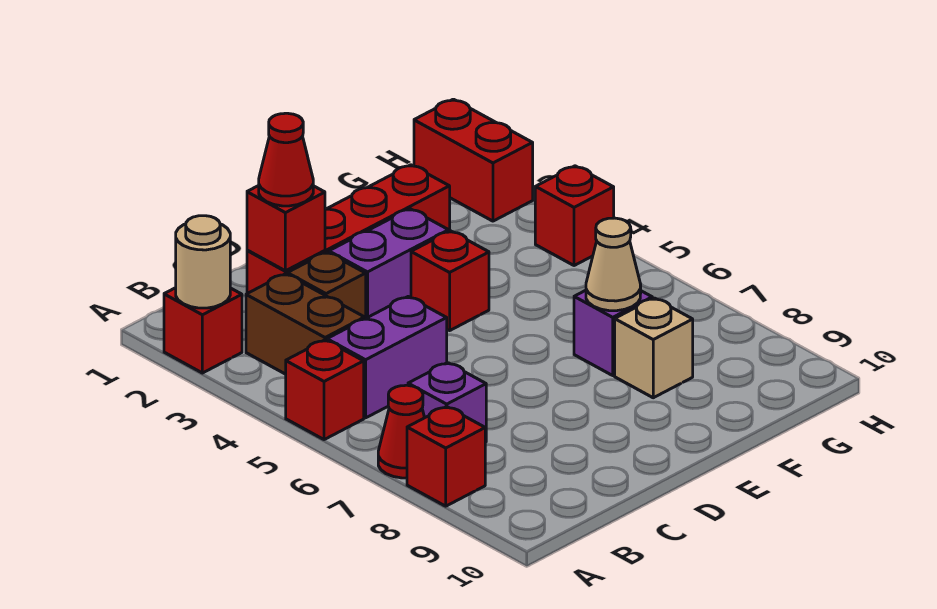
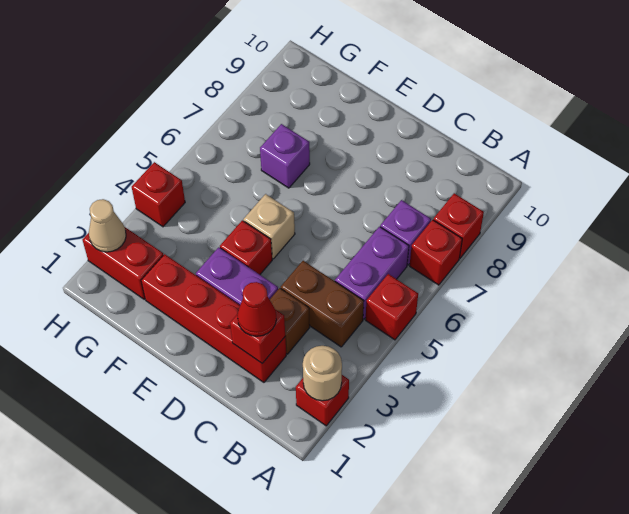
red cone A7 level 1 -> red brick A7 level 1
brown brick B3:B4 level 1 -> brown brick B4:C4 level 1
purple brick B5:C5 level 1 -> purple brick B5:B6 level 1
tan cone F7 level 2 -> tan cone H2 level 2
tan brick F8 level 1 -> tan brick E5 level 1
red brick H1:H2 level 1 -> red brick G2:H2 level 1

